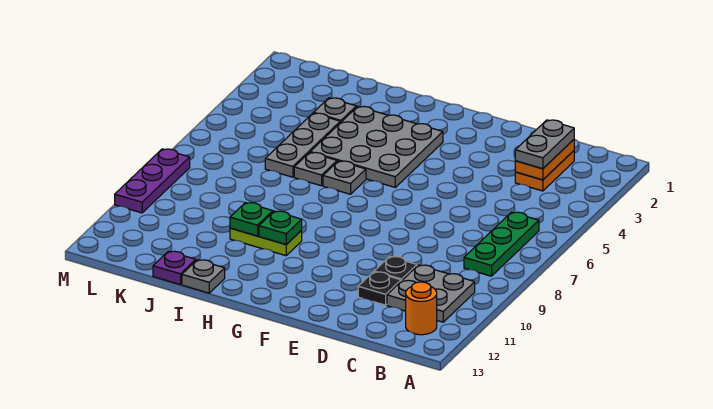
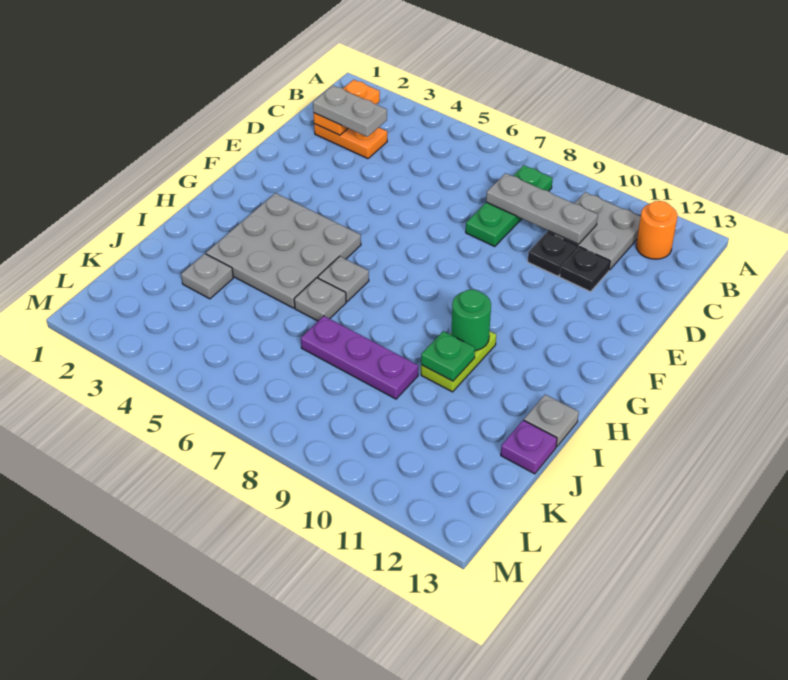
green plate B6:B8 level 1 -> green plate B8:D8 level 1
orange plate C2:C3 level 2 -> orange plate B2:C2 level 2
green plate H10 level 2 -> green round brick H10 level 2
grey plate J4:J6 level 1 -> grey plate C8:C10 level 2
purple plate M8:M10 level 1 -> purple plate J7:J9 level 1

